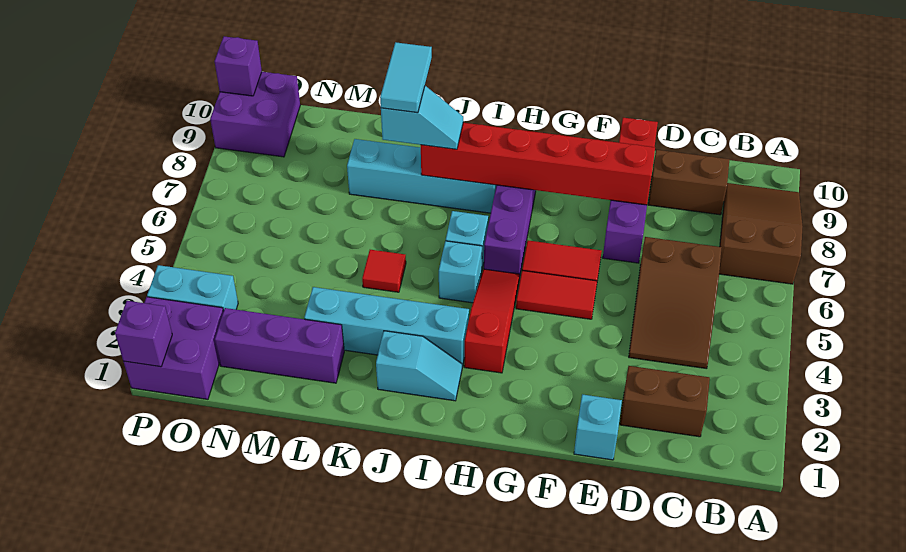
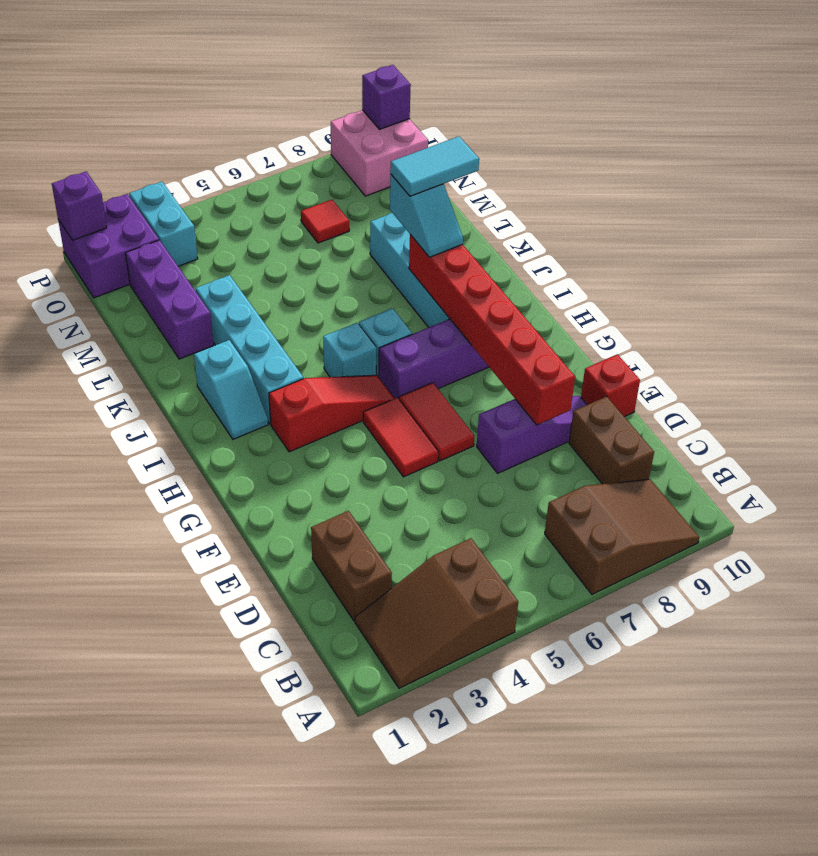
brown slope C4:D6 level 1 top 6 -> brown slope A2:B4 level 1 top 4
cyan brick E1 level 1 -> none
red tile K5 level 1 -> red tile N7 level 1
purple brick O9:P10 level 1 -> pink brick O9:P10 level 1

